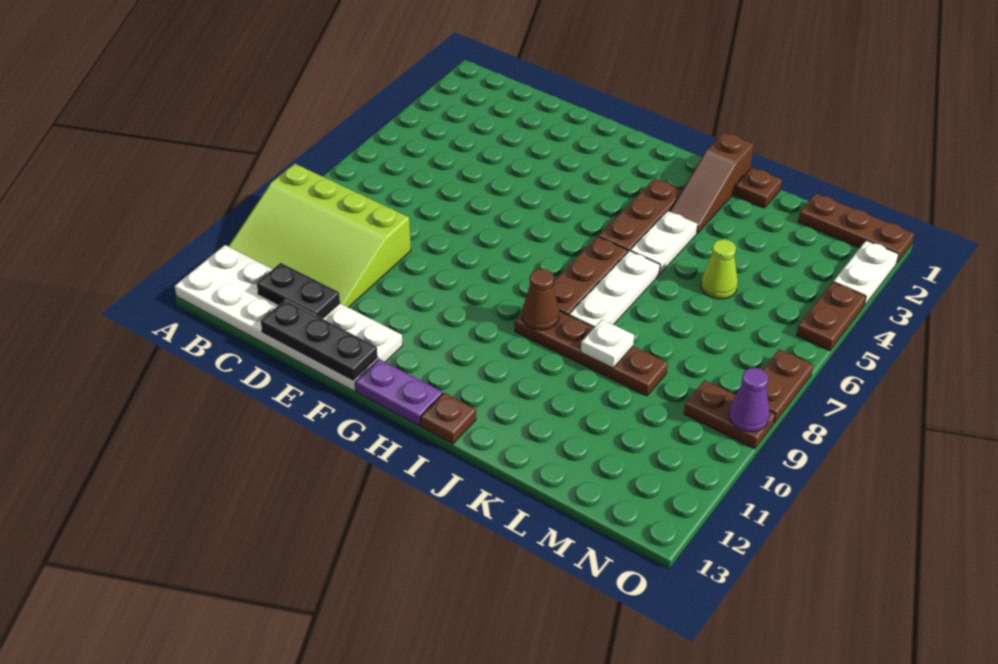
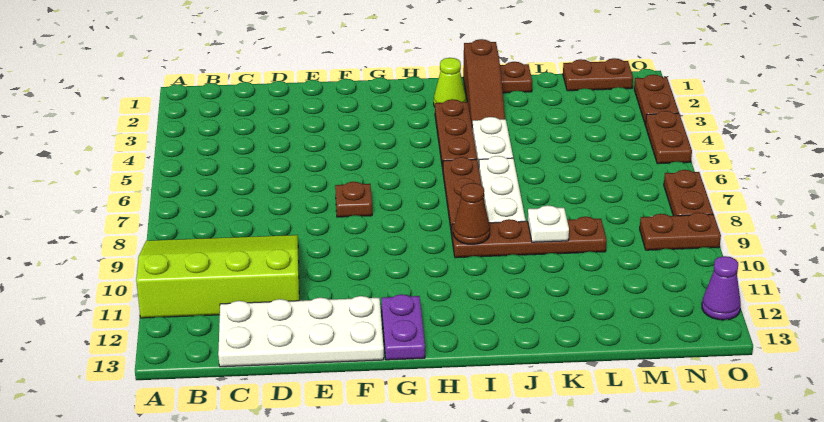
lime slope A9:D11 level 1 top 9 -> lime slope A9:D11 level 1 top 11
white plate A12:F13 level 1 -> white plate C12:F13 level 1
black plate C12:D12 level 2 -> none
black plate D13:F13 level 2 -> none
purple plate G13:H13 level 1 -> purple plate G12:G13 level 1
brown plate I13 level 1 -> brown plate F7 level 1
lime cone L5 level 1 -> lime cone I2 level 1
brown plate M1:O1 level 1 -> brown plate M1:N1 level 1
white plate O2:O3 level 1 -> brown plate O2:O3 level 1
purple cone O9 level 2 -> purple cone O12 level 1

